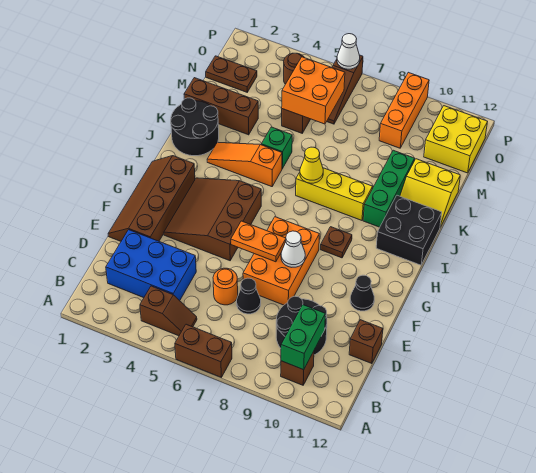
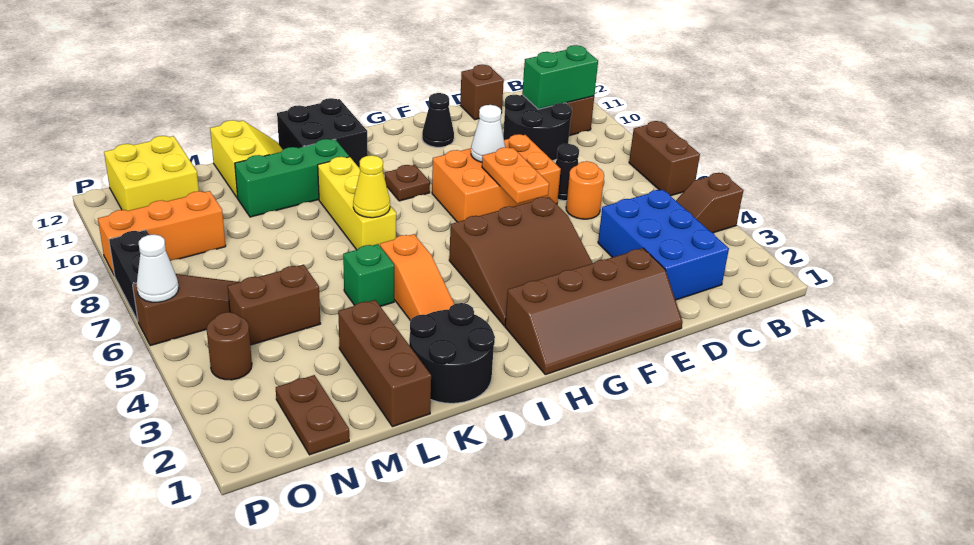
brown slope B4:B5 level 1 top 4 -> brown slope A4:B4 level 1 top A
orange brick M5:N6 level 2 -> none
none -> black brick P7:P8 level 1

